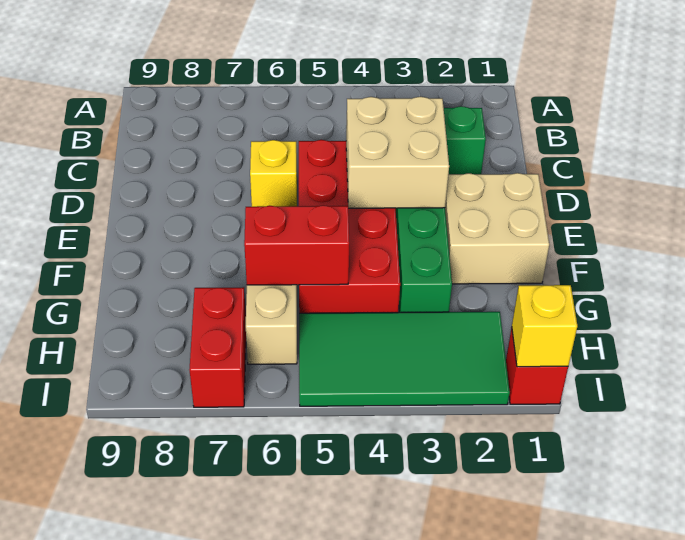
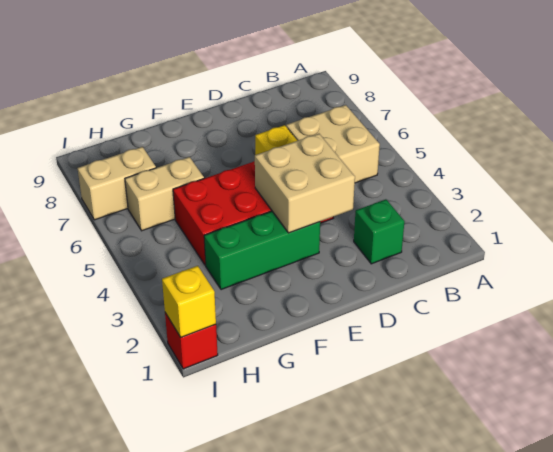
tan brick E1:F2 level 1 -> tan brick B5:C6 level 1
red brick G5:G6 level 2 -> none
green tile H2:I5 level 1 -> none
red brick H7:I7 level 1 -> tan brick H7:I7 level 1

